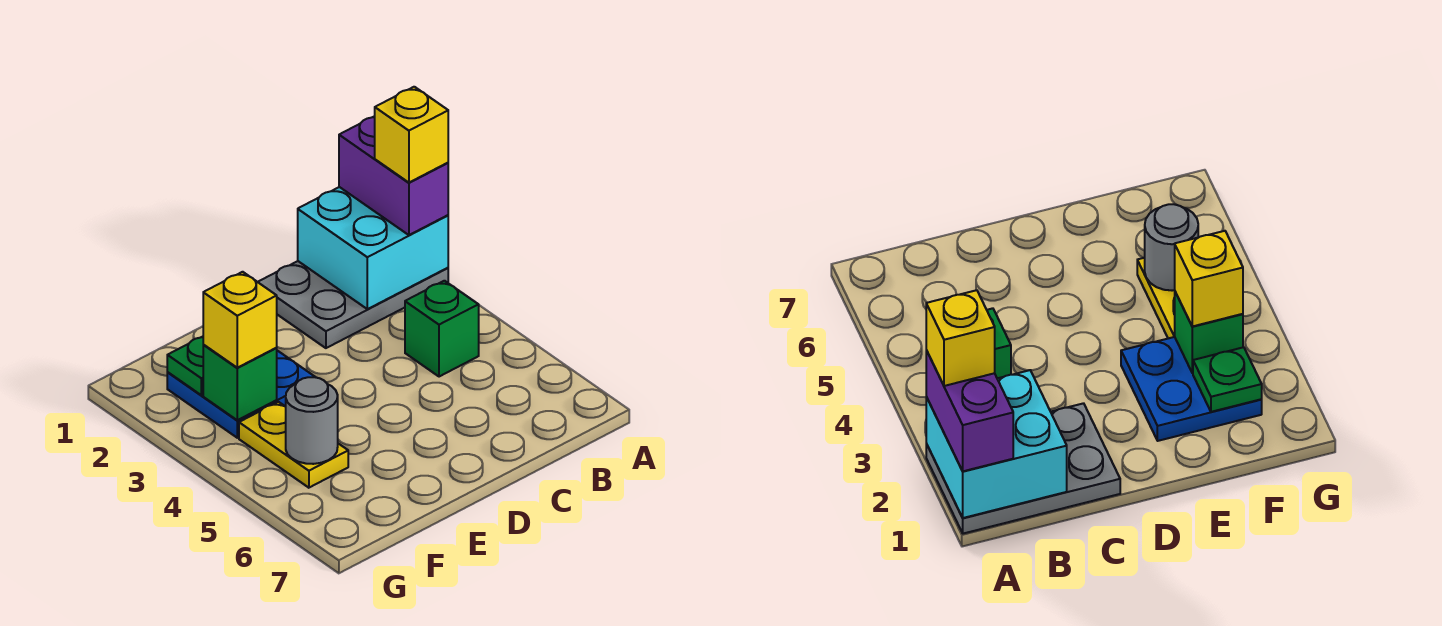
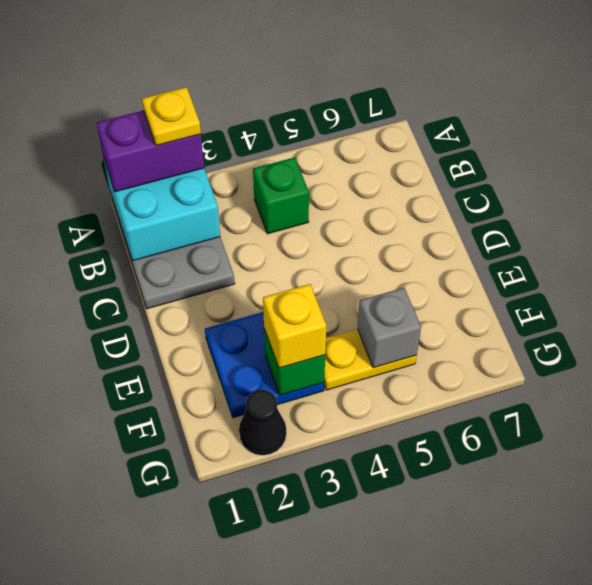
yellow brick A2 level 4 -> yellow plate A2 level 4
green plate F2 level 2 -> none
grey round brick F5 level 2 -> grey brick F5 level 2
none -> black cone G2 level 1

